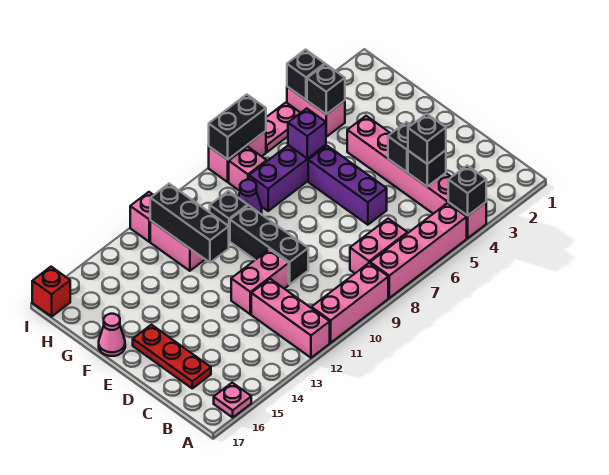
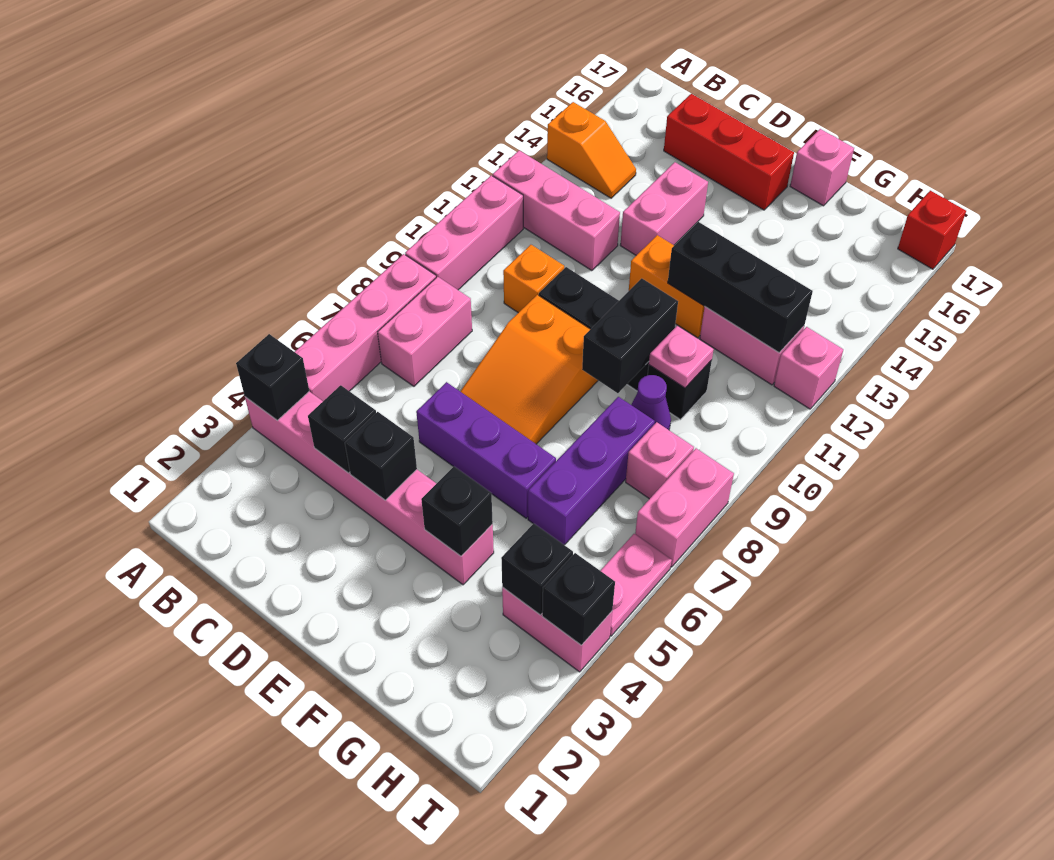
none -> orange slope A14:B14 level 1 top A
pink plate A16 level 1 -> pink plate G10 level 2
black brick C4 level 3 -> black brick F4 level 2
none -> orange brick C10 level 1
red plate C16:E16 level 1 -> red brick C16:E16 level 1
none -> orange slope D7:E9 level 1 top 9
pink brick D11:D12 level 1 -> pink brick D13:D14 level 1
none -> orange brick E12:F12 level 1
pink cone F17 level 1 -> pink brick F17 level 1
purple brick G6 level 2 -> none
black brick I7:I8 level 2 -> black brick F9:F10 level 2

